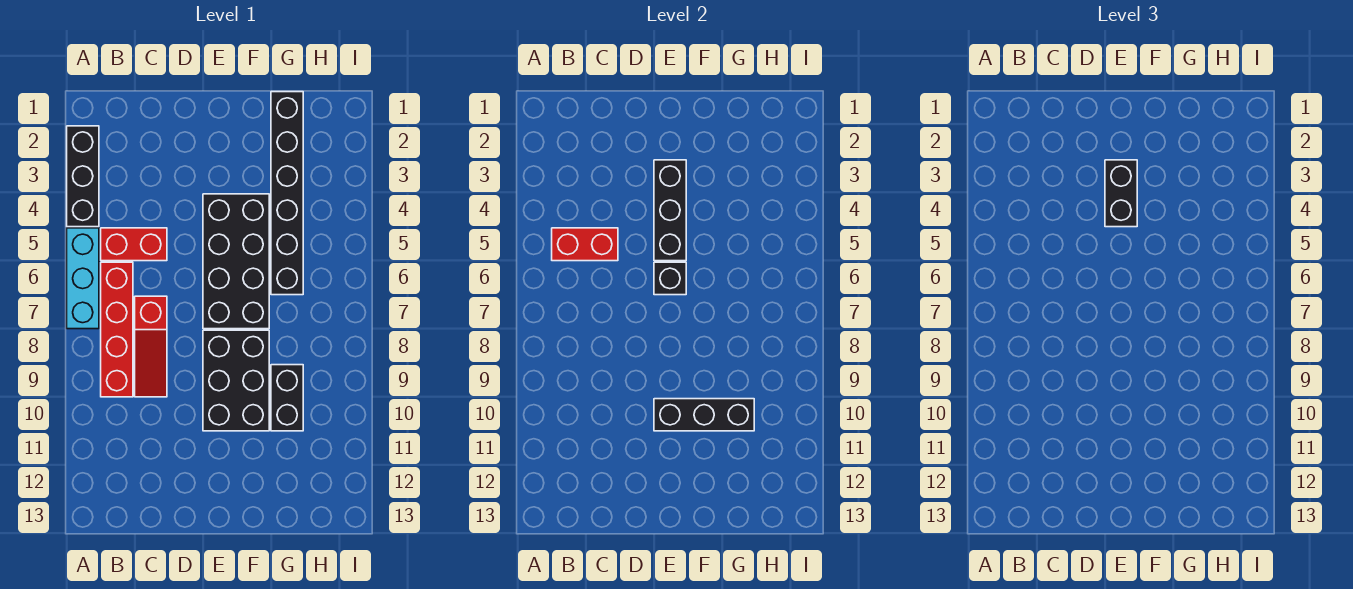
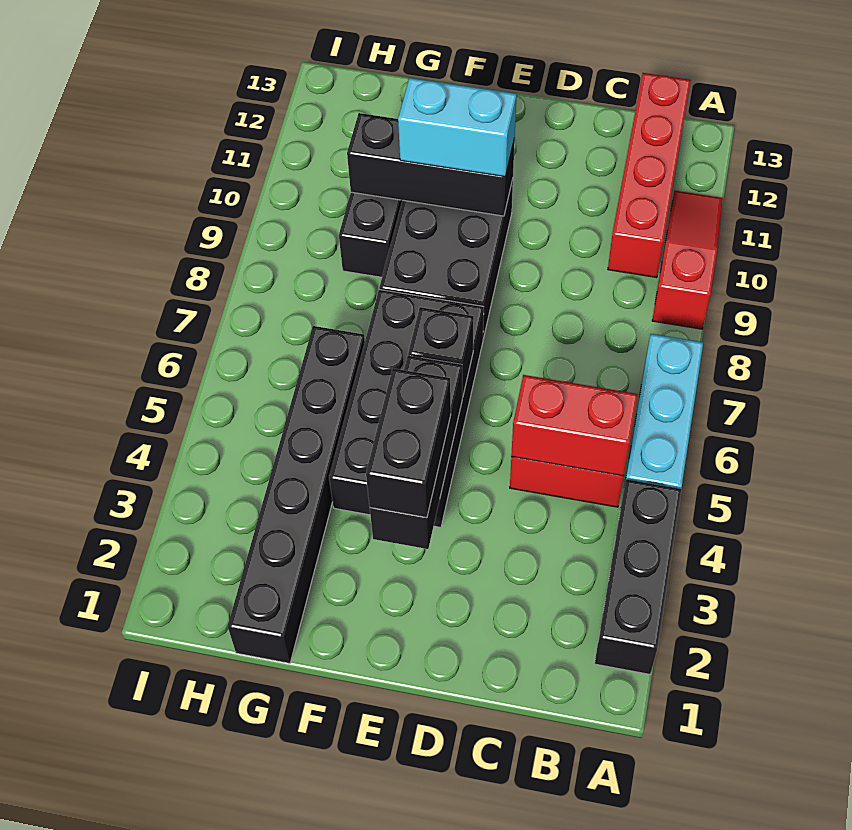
red brick B6:B9 level 1 -> red brick B10:B13 level 1
red slope C7:C9 level 1 top 7 -> red slope A9:A11 level 1 top 9
none -> cyan brick E10:F10 level 3

